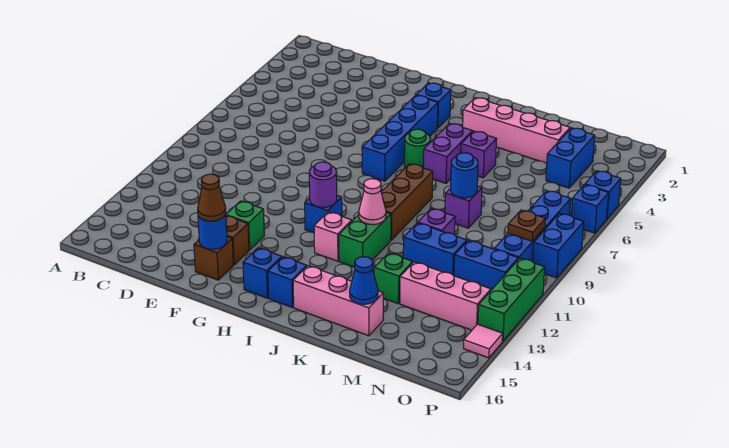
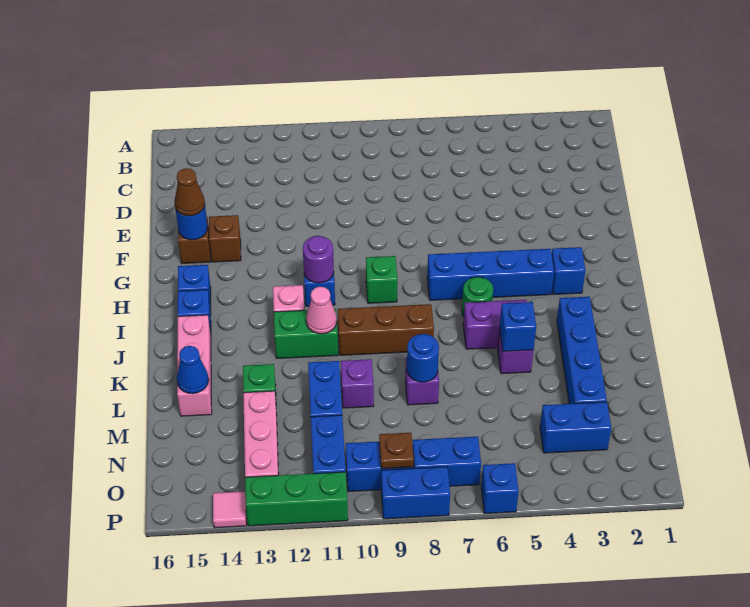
green brick F13 level 1 -> green brick H9 level 1
pink brick J3:M3 level 1 -> blue brick J3:M3 level 1
blue brick P5 level 1 -> blue brick K5 level 2

